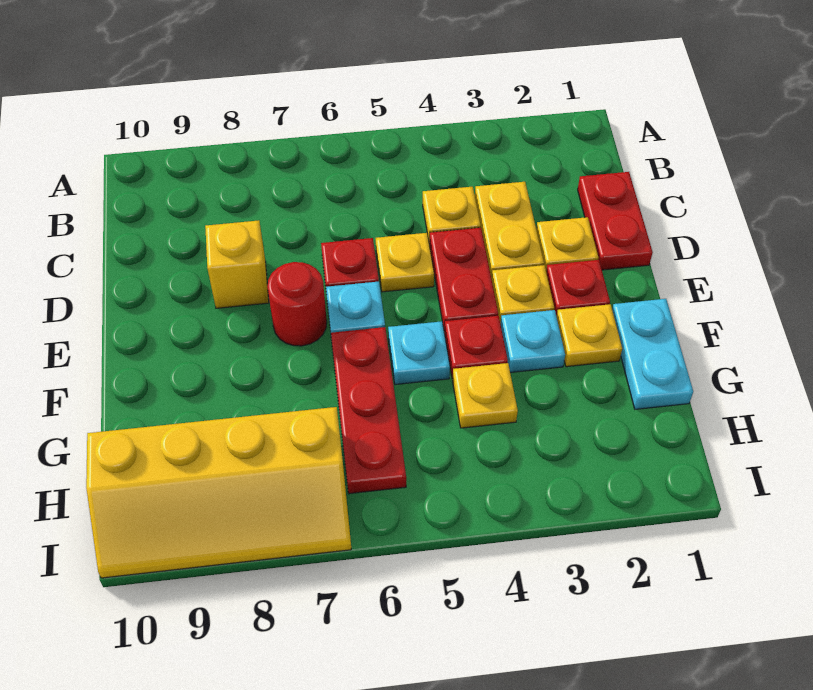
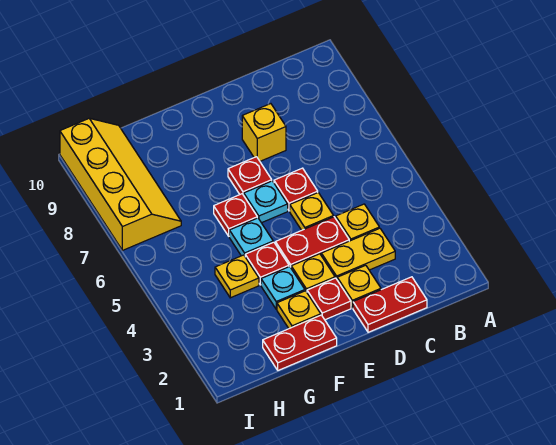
red round brick E7 level 1 -> red plate E7 level 1
cyan plate F1:G1 level 1 -> red plate F1:G1 level 1
red plate F6:H6 level 1 -> red plate F6 level 1
yellow slope H7:I10 level 1 top H -> yellow slope H7:I10 level 1 top I

